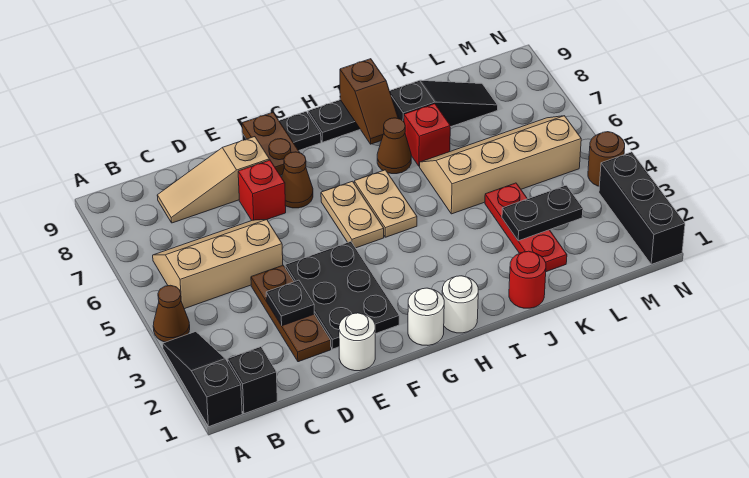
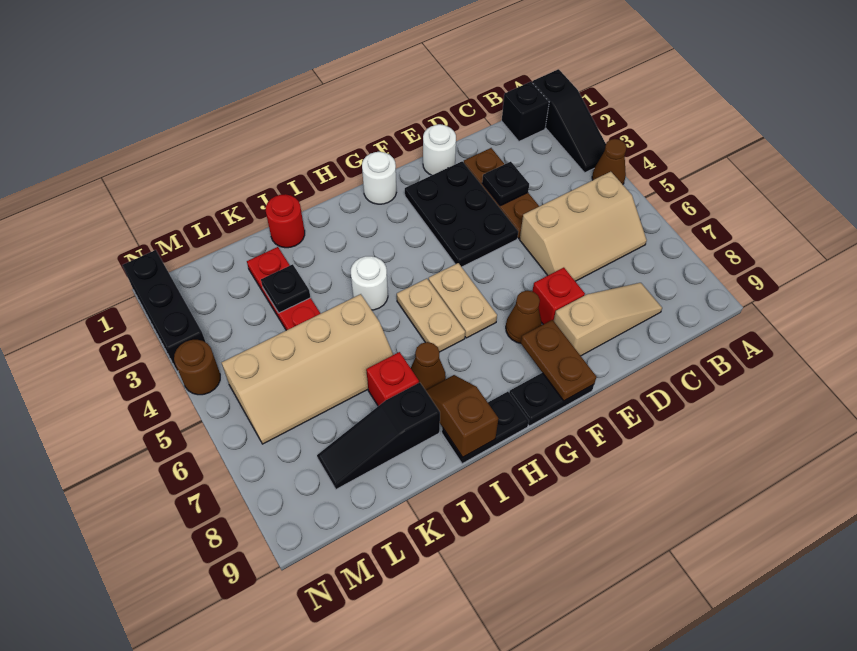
white round brick H1 level 1 -> white round brick I4 level 1
black plate K3:L3 level 2 -> black plate K3 level 2

